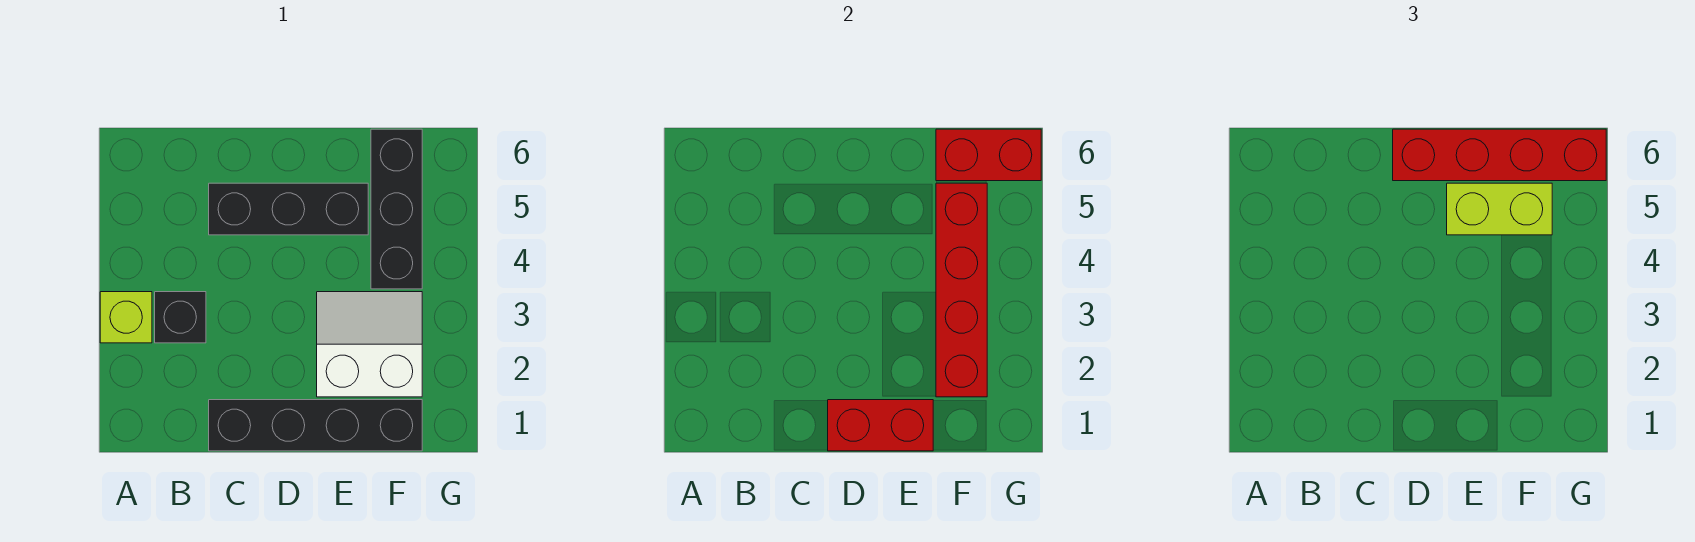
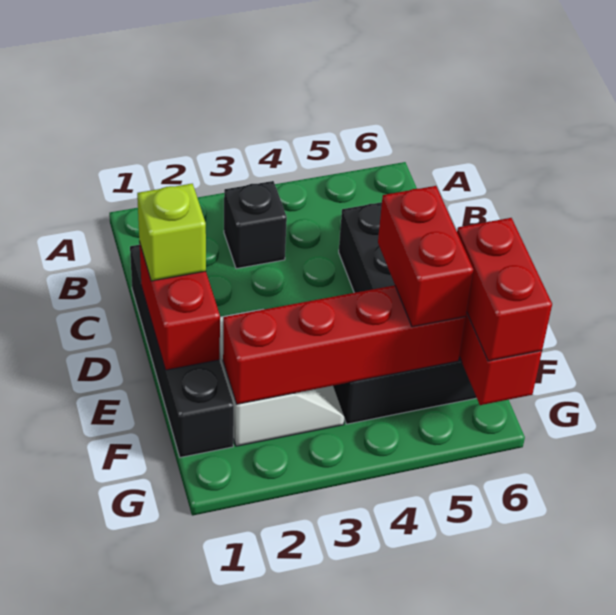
lime brick A3 level 1 -> lime brick D1 level 3
red brick D6:G6 level 3 -> red brick F6:G6 level 3
lime brick E5:F5 level 3 -> red brick E5:F5 level 3

